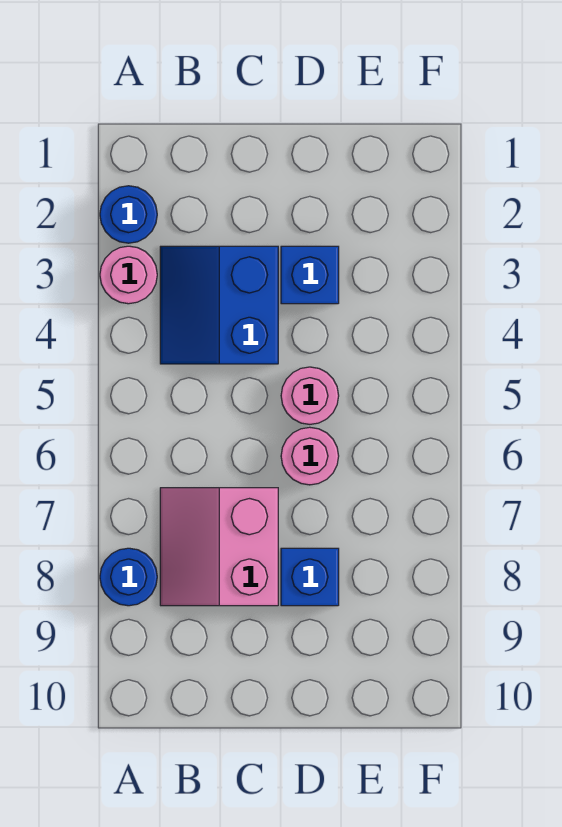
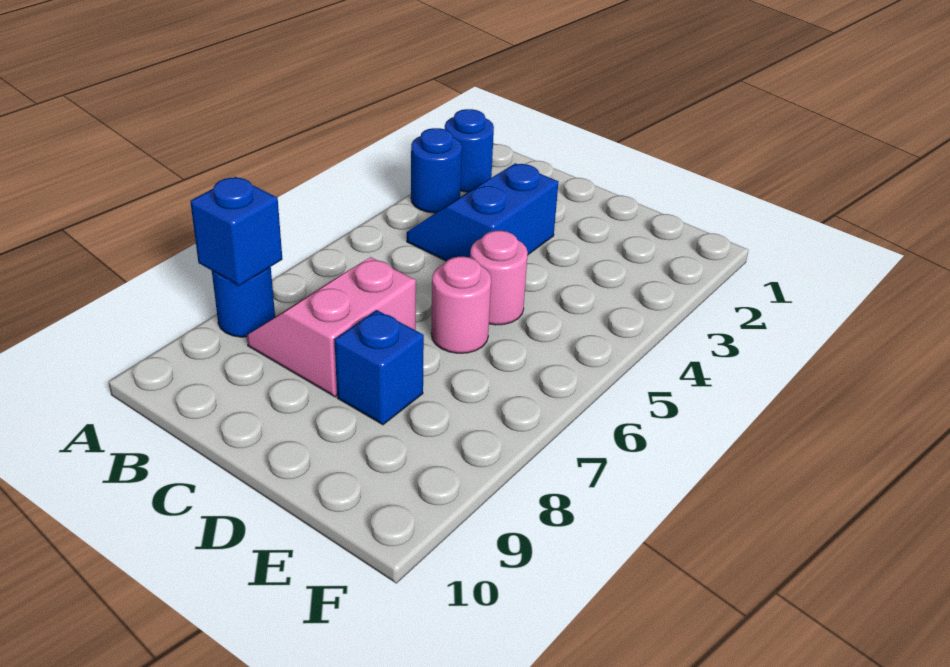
pink round brick A3 level 1 -> blue round brick A3 level 1
blue brick D3 level 1 -> blue brick A8 level 2

